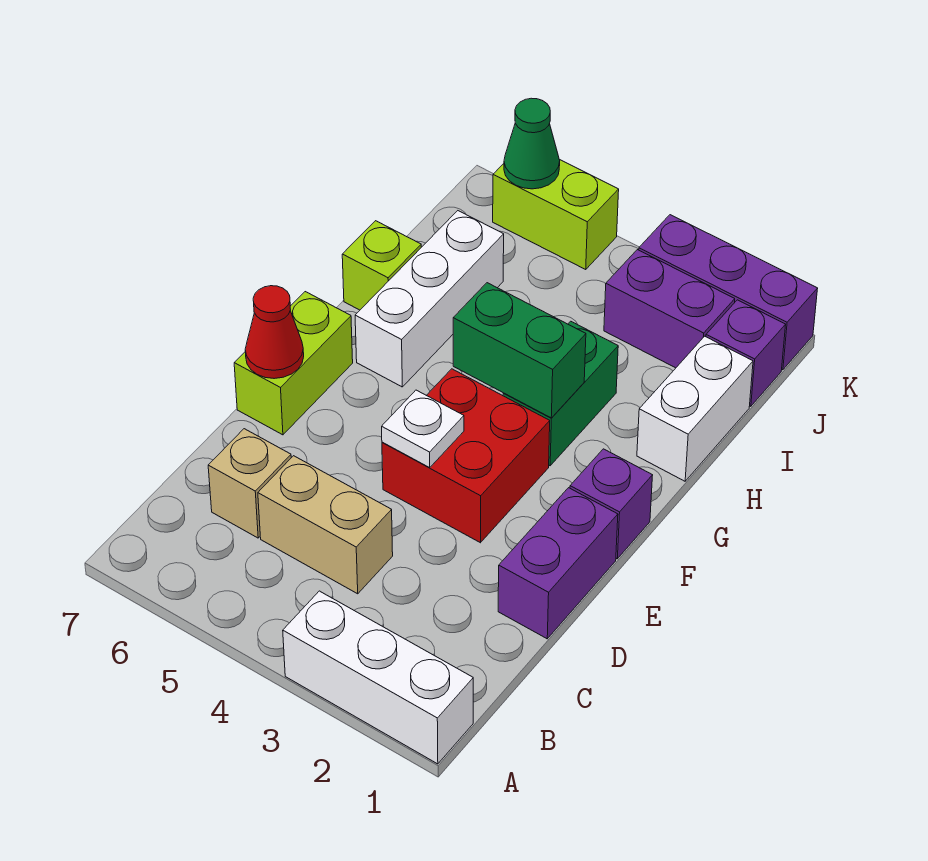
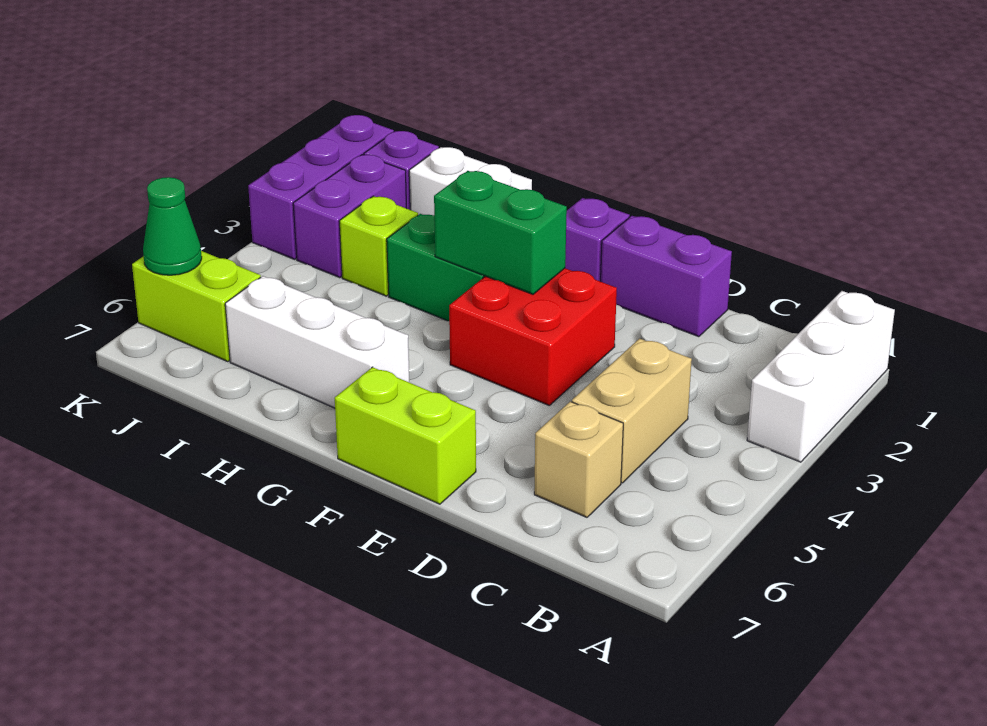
white plate E4 level 2 -> none
red cone E7 level 2 -> none
green brick G3:G4 level 2 -> green brick F3:G3 level 2
lime brick H7 level 1 -> lime brick I3 level 1
lime brick K5:K6 level 1 -> lime brick J6:K6 level 1

